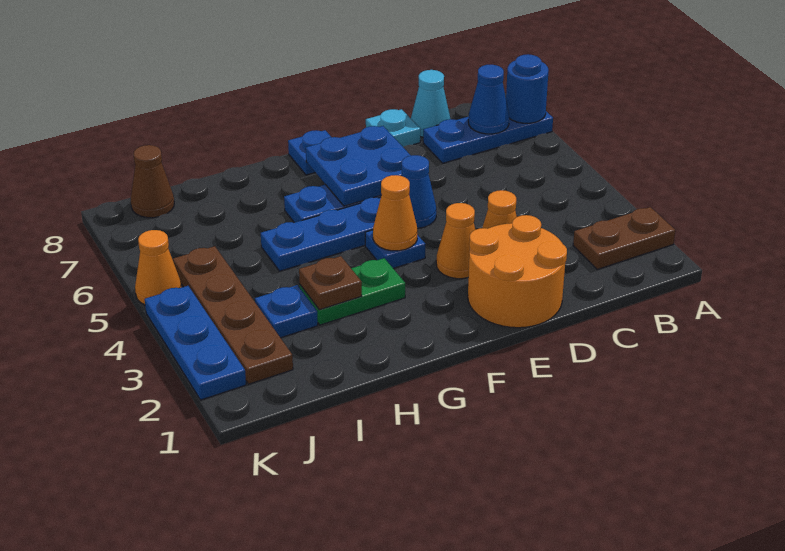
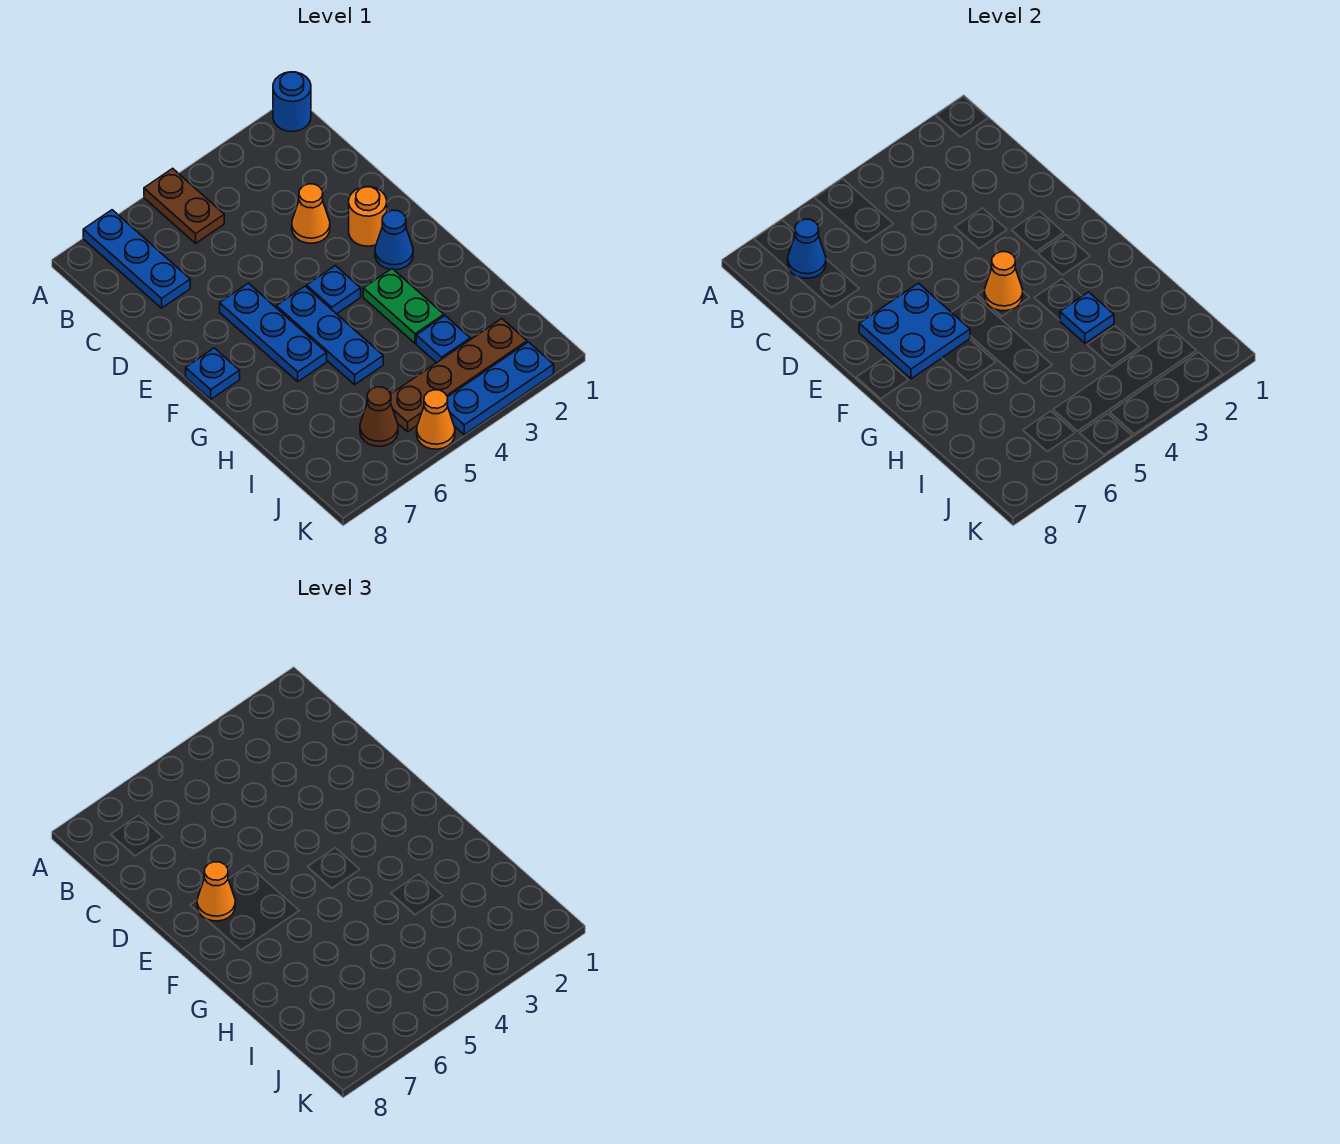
brown plate A2:B2 level 1 -> brown plate A5:B5 level 1
blue round brick A7 level 2 -> blue round brick A1 level 1
cyan cone C8 level 1 -> none
orange round brick D1:E2 level 1 -> orange round brick E2 level 1
cyan plate D8 level 1 -> none
orange cone E3 level 1 -> orange cone E7 level 3
blue cone E5 level 1 -> blue cone F2 level 1
brown plate H3 level 2 -> blue plate H3 level 2
brown cone J8 level 1 -> brown cone J6 level 1

